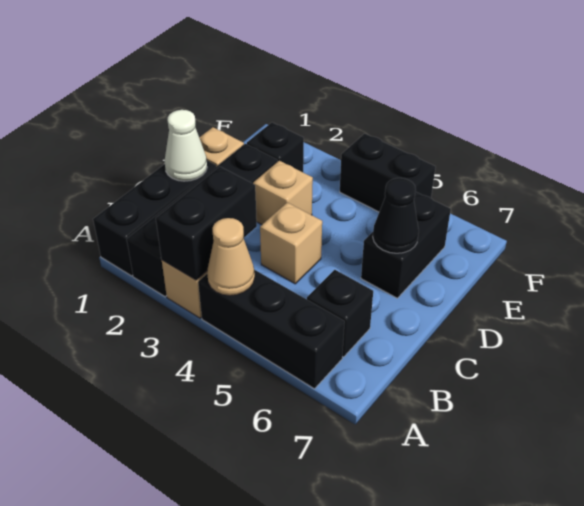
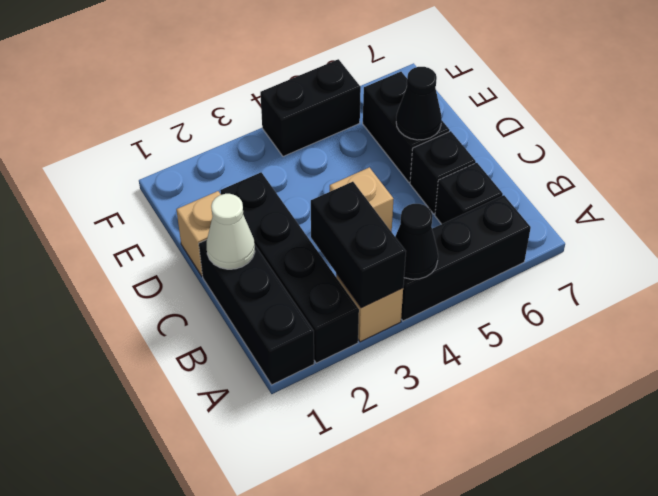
tan cone A4 level 2 -> black cone A4 level 2
tan brick D3 level 1 -> none
black brick E2 level 1 -> black brick C6 level 1

